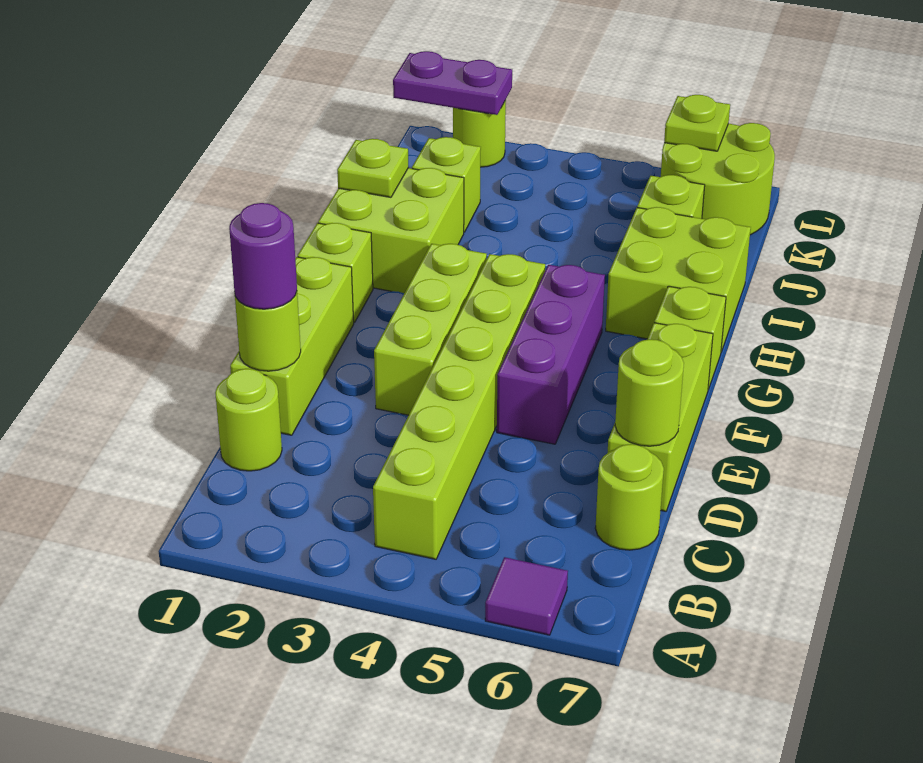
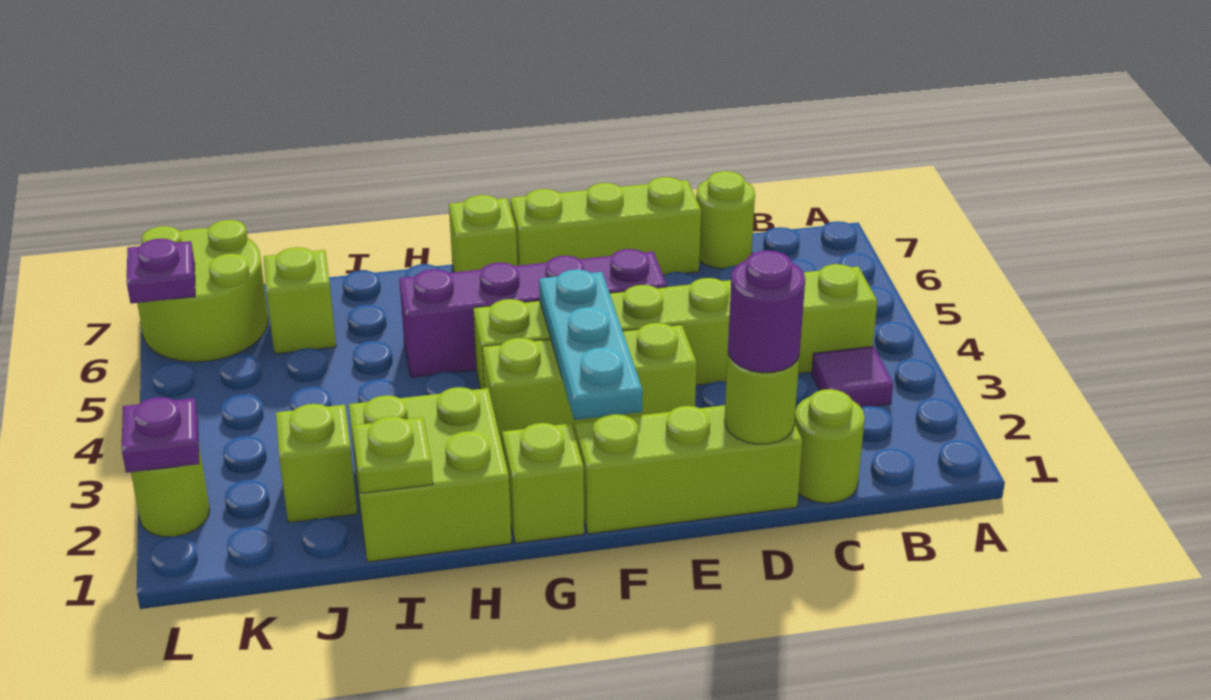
purple tile A6 level 1 -> purple tile B3 level 1
lime round brick D7 level 2 -> none
purple brick E5:G5 level 1 -> purple brick E5:H5 level 1
none -> cyan plate F2:F4 level 2
lime brick H6:I7 level 1 -> none
purple plate L1:L2 level 2 -> purple plate L2 level 2
lime plate L6 level 2 -> purple plate L6 level 2

